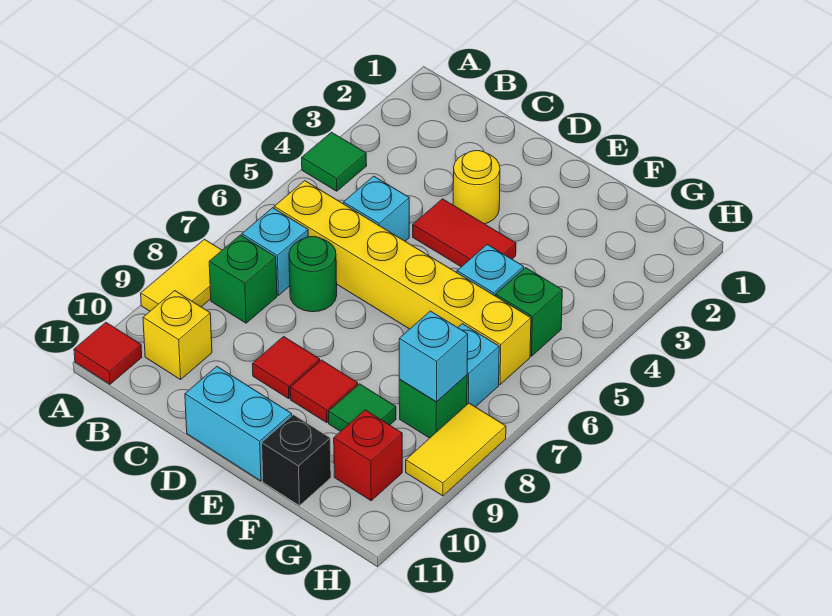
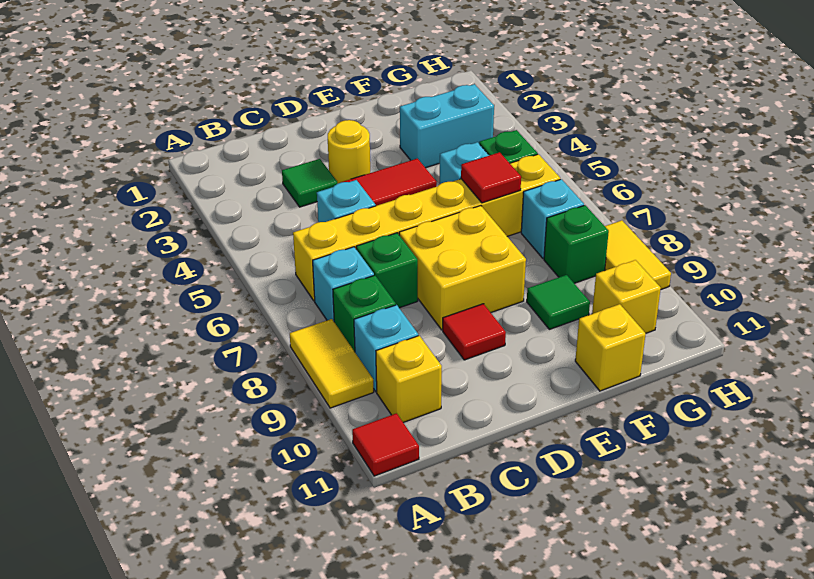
green tile A4 level 1 -> green tile C3 level 1
green round brick C7 level 1 -> green brick C7 level 1
none -> yellow brick D7:E8 level 1
cyan brick D11:E11 level 1 -> cyan brick F3:G3 level 1
red tile E9 level 1 -> red tile F6 level 2
black brick F11 level 1 -> yellow brick F11 level 1
cyan brick G8 level 2 -> cyan brick B9 level 1
red brick G10 level 1 -> yellow brick G10 level 1

